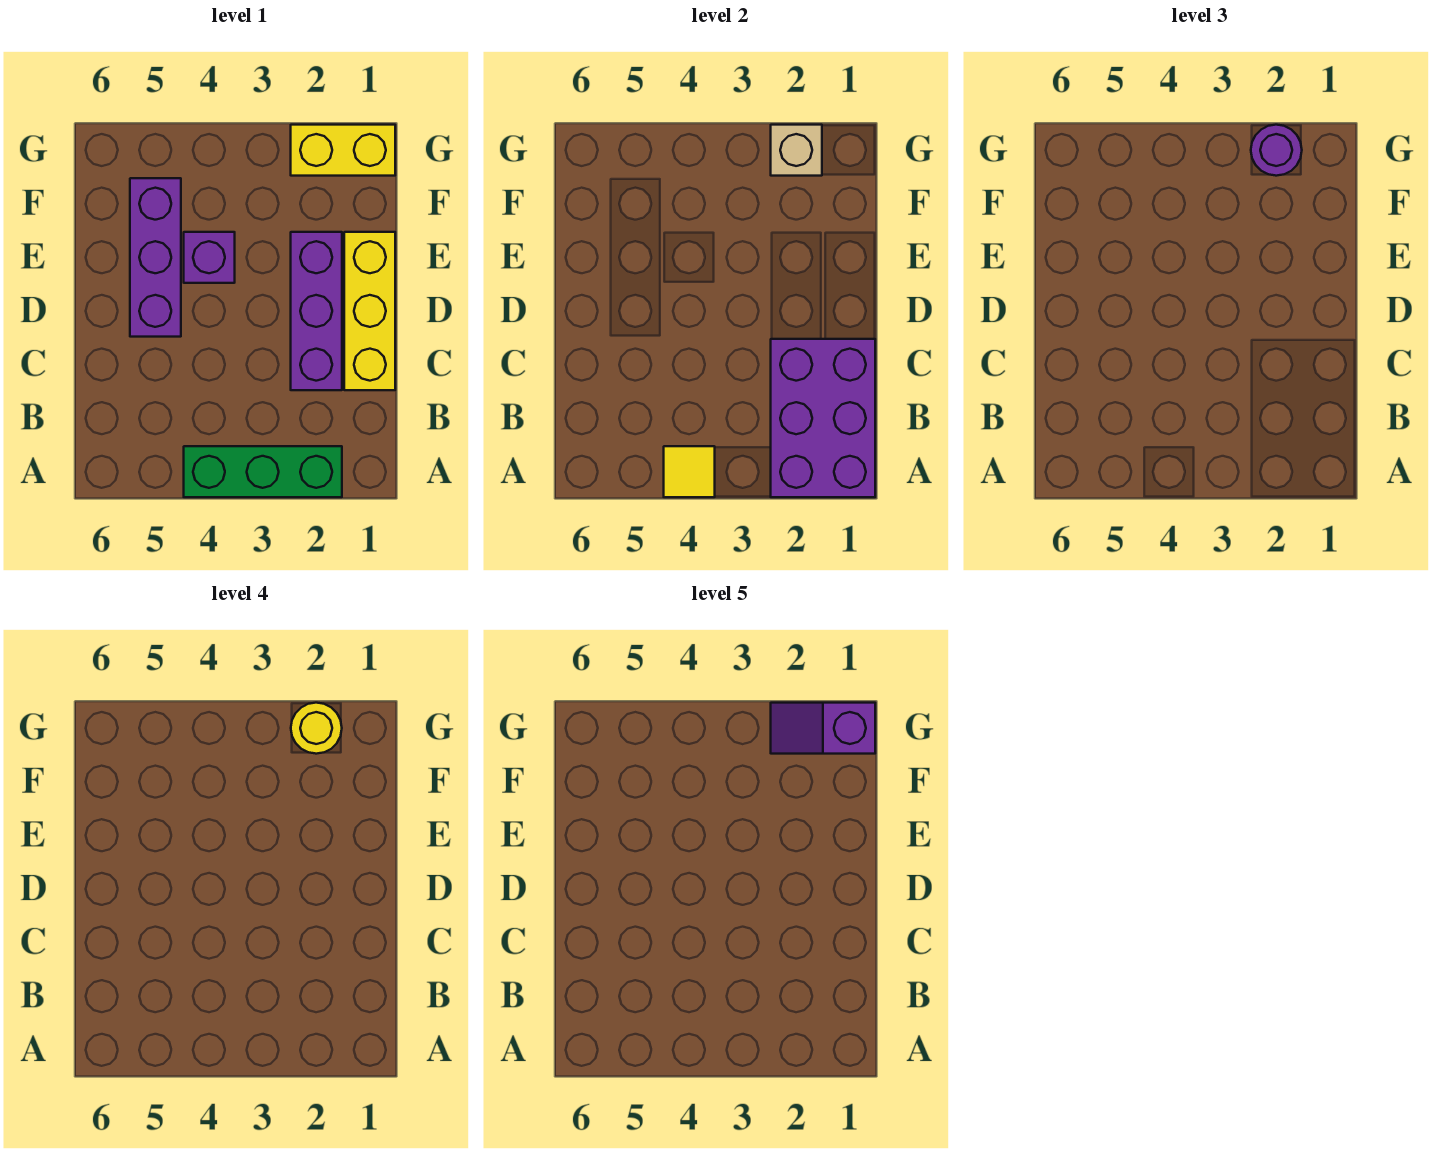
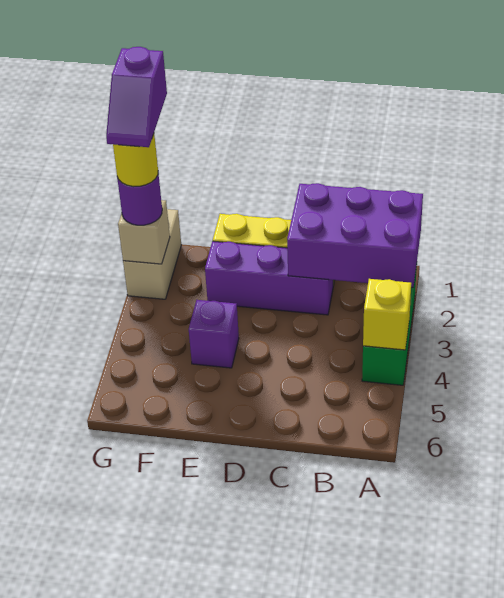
yellow tile A4 level 2 -> yellow brick A4 level 2
purple brick D5:F5 level 1 -> none
yellow brick G1:G2 level 1 -> tan brick G1:G2 level 1

